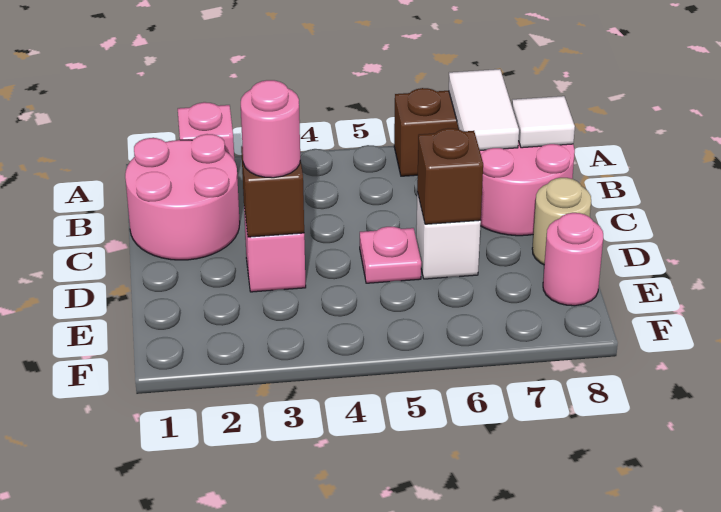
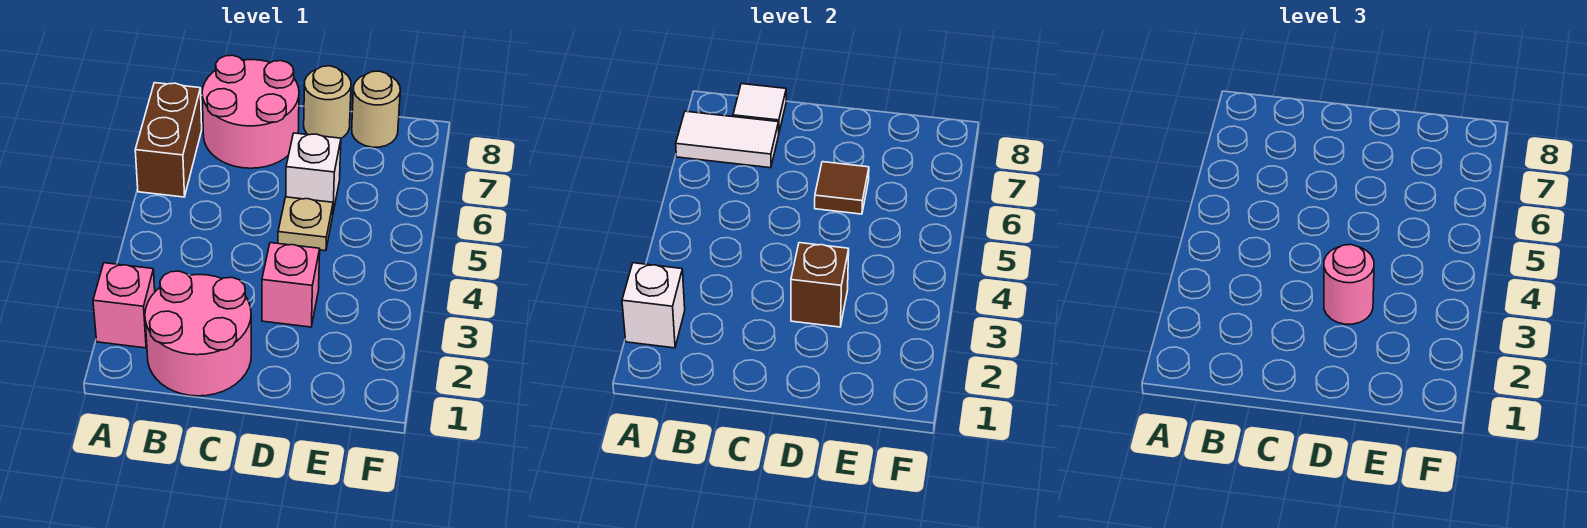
none -> white brick A2 level 2
pink plate D5 level 1 -> tan plate D5 level 1
brown brick D6 level 2 -> brown tile D6 level 2
pink round brick E8 level 1 -> tan round brick E8 level 1

